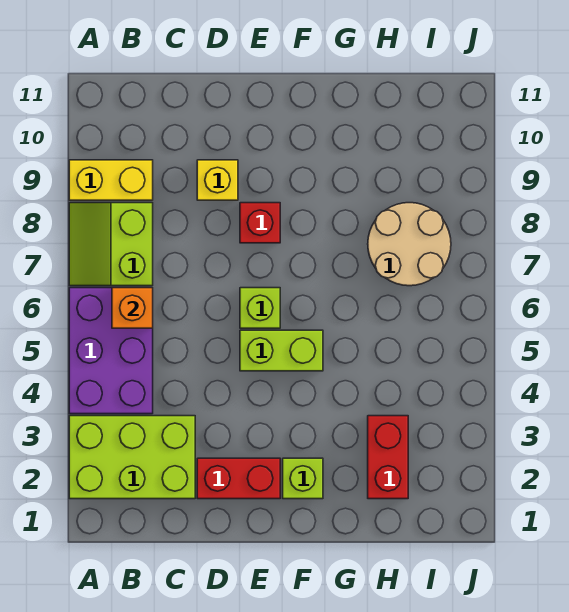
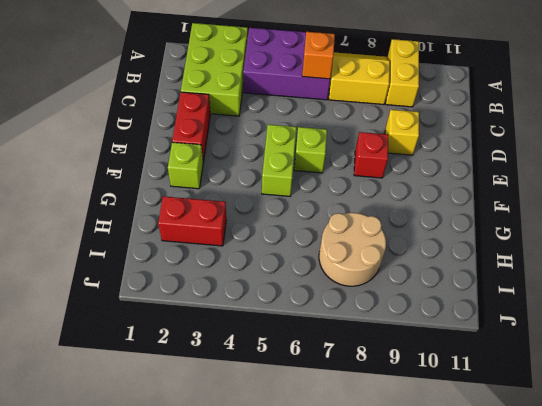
lime slope A7:B8 level 1 top B -> yellow slope A7:B8 level 1 top B

